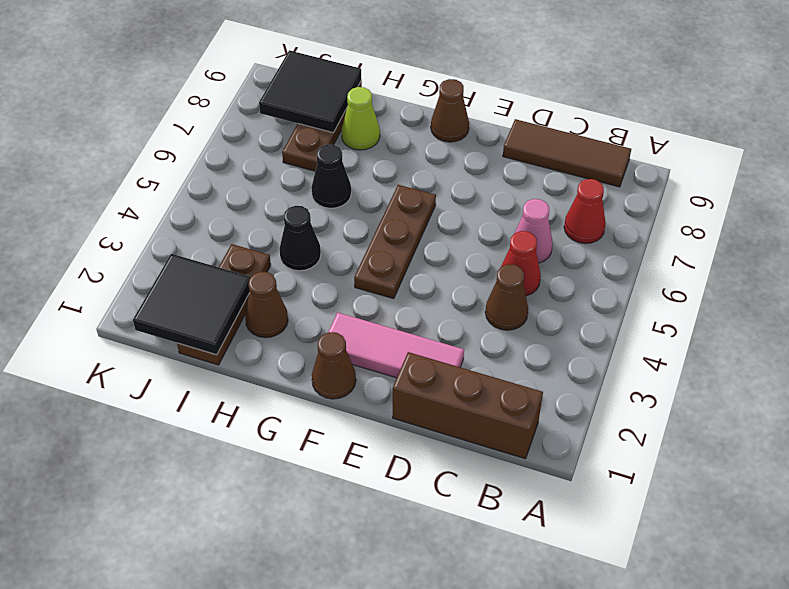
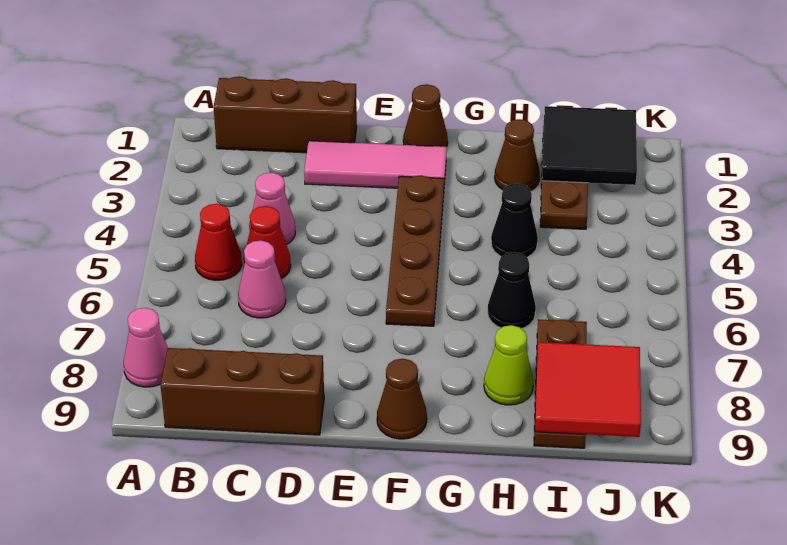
none -> pink cone A8 level 1
red cone B7 level 1 -> red cone B5 level 1
brown tile B9:D9 level 1 -> brown brick B9:D9 level 1
brown cone C4 level 1 -> pink cone C4 level 1
brown plate F4:F6 level 1 -> brown plate F3:F6 level 1
black tile I8:J9 level 2 -> red tile I8:J9 level 2

